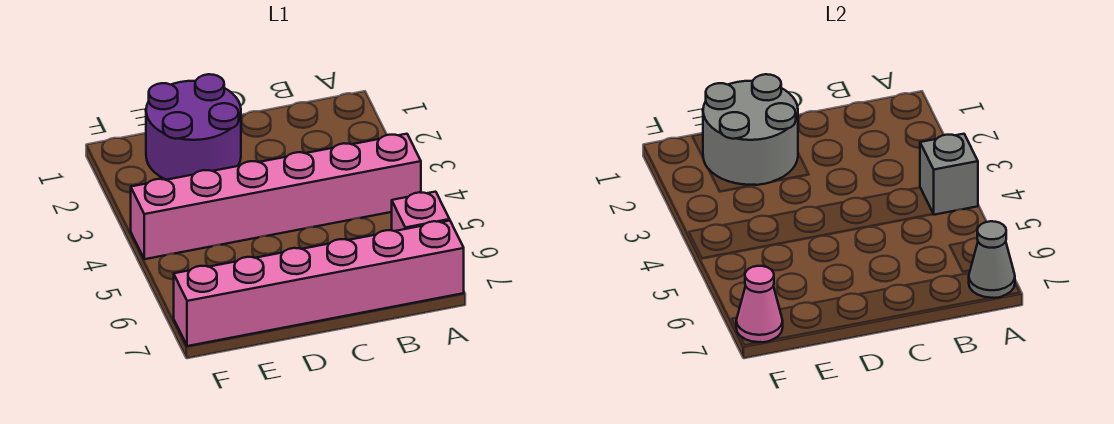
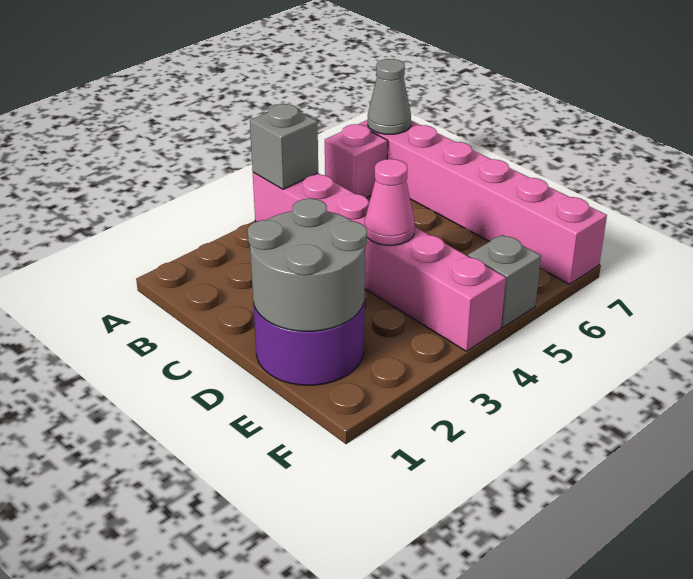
none -> grey brick F5 level 1
pink cone F7 level 2 -> pink cone D4 level 2

